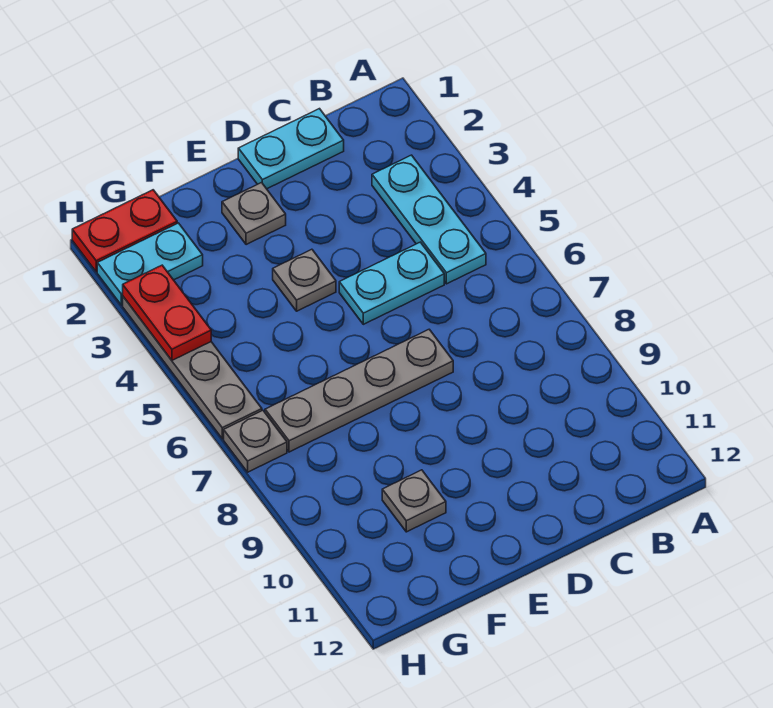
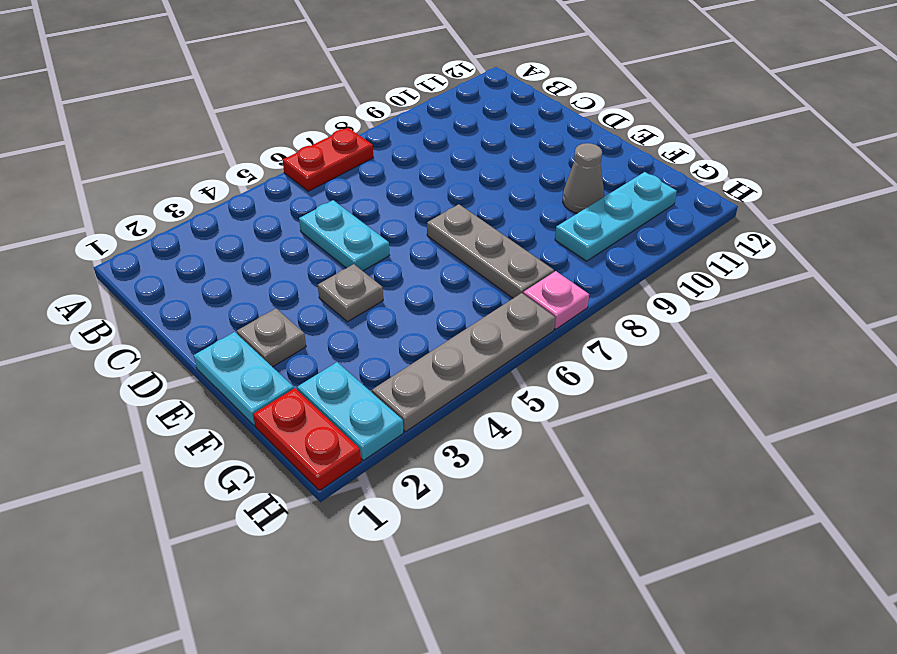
cyan plate B3:B5 level 1 -> cyan plate G9:G11 level 1
cyan plate C1:D1 level 1 -> cyan plate E1:F1 level 1
grey plate D7:G7 level 1 -> grey plate E7:G7 level 1
grey plate F10 level 1 -> grey cone F10 level 1
red plate H3:H4 level 2 -> red plate A6:A7 level 1
grey plate H7 level 1 -> pink plate H7 level 1

